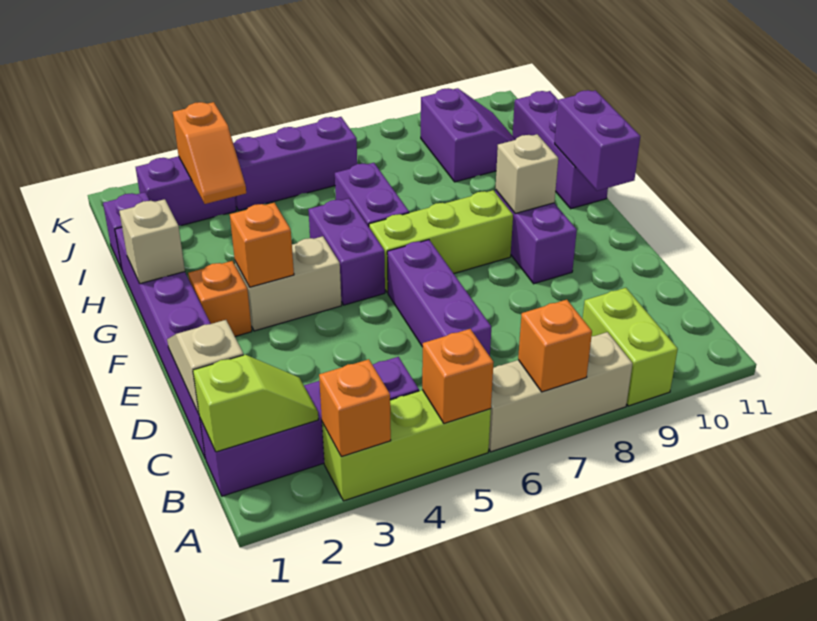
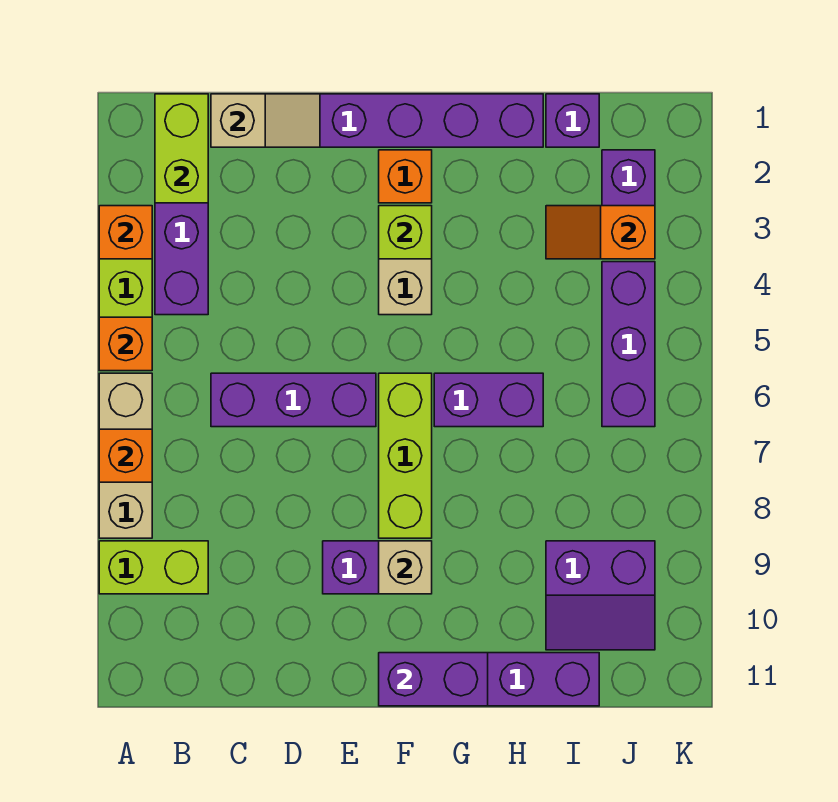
lime slope B1:B2 level 2 top 1 -> lime brick B1:B2 level 2
orange brick F3 level 2 -> lime brick F3 level 2
purple brick F5:G5 level 1 -> none
tan brick G1 level 2 -> none

